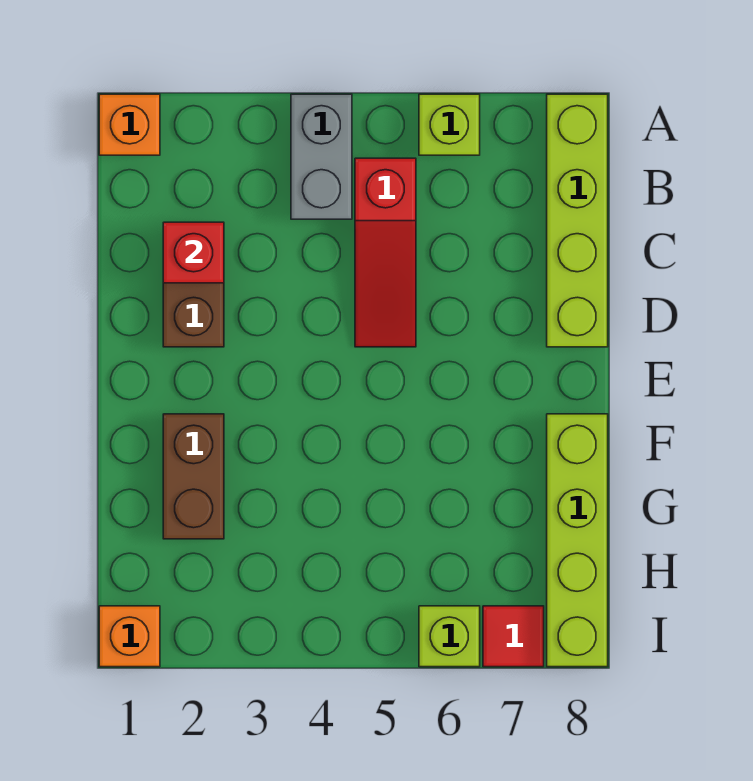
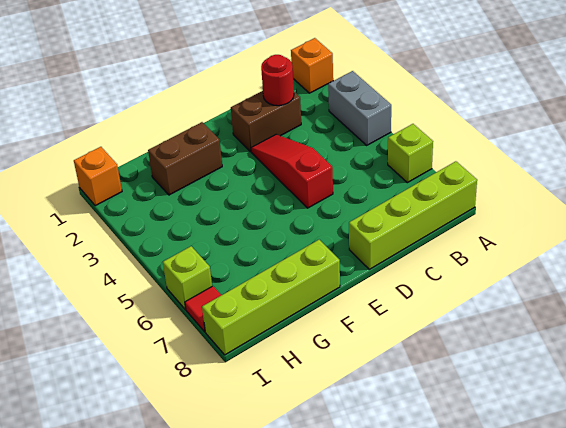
grey brick A4:B4 level 1 -> grey brick A3:A4 level 1
red slope B5:D5 level 1 top B -> red slope D3:D5 level 1 top 5
red brick C2 level 2 -> red round brick C2 level 2

